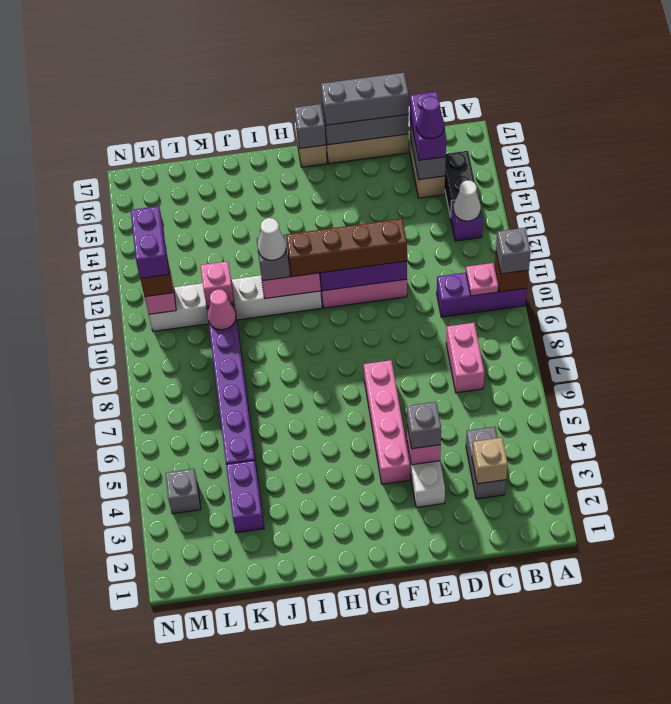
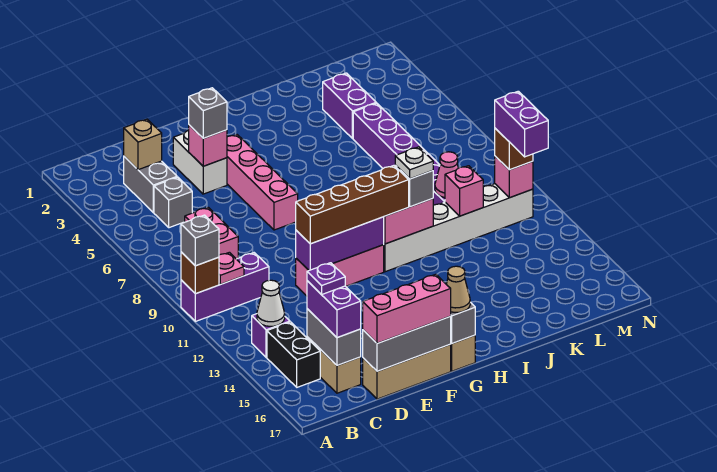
purple cone C15 level 4 -> purple plate C15 level 4
grey brick D17:F17 level 3 -> pink brick D17:F17 level 3
none -> tan cone G17 level 3
white cone I11 level 4 -> white plate I11 level 4
grey brick M4 level 1 -> grey brick C5 level 1

